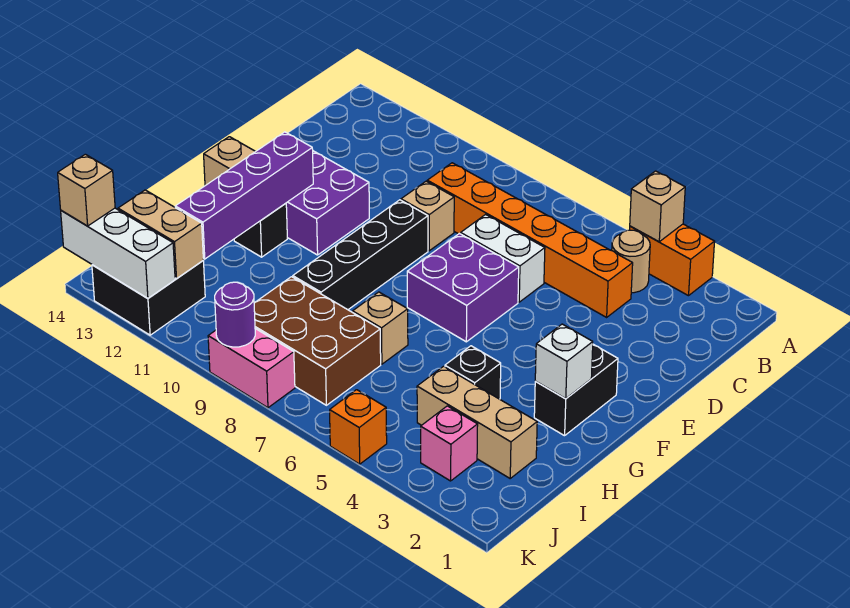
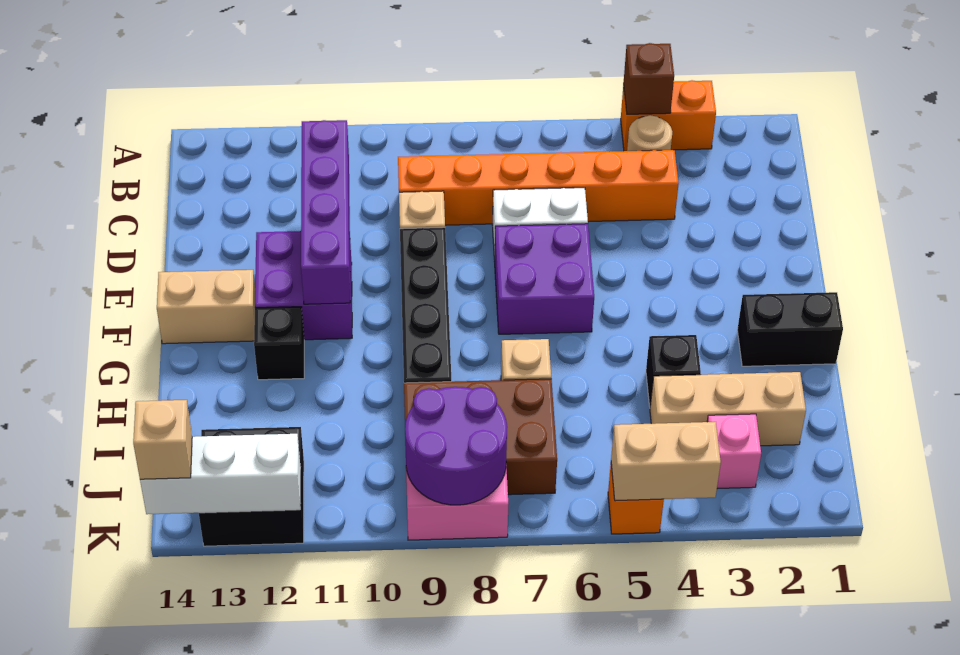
tan brick A4 level 2 -> brown brick A4 level 2
black brick F2:G2 level 1 -> black brick G1:G2 level 1
purple brick F12:I12 level 2 -> purple brick C11:F11 level 2
white brick G2 level 2 -> none
tan brick J12:J13 level 2 -> tan brick K4:K5 level 2
purple round brick K9 level 2 -> purple round brick J8:K9 level 2

